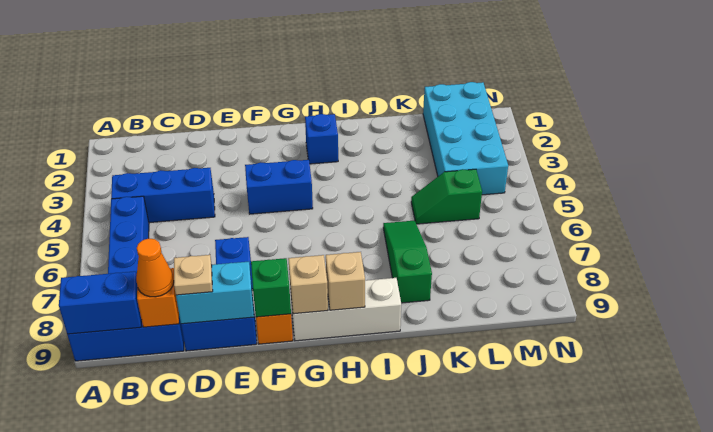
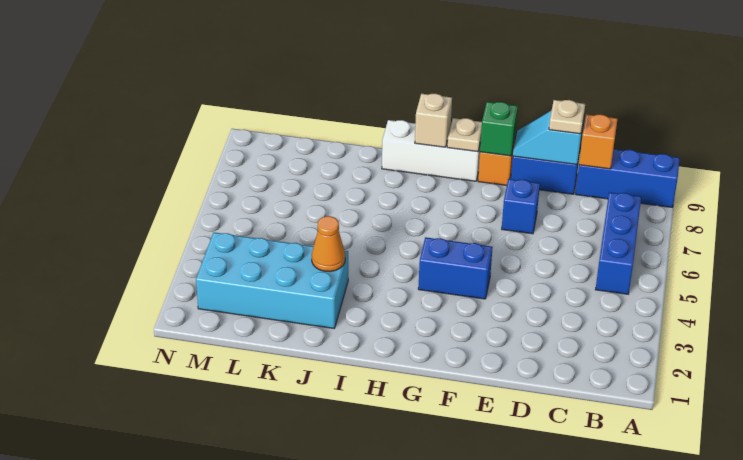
blue brick A9:B9 level 2 -> none
blue brick B4:D4 level 1 -> none
orange cone C9 level 3 -> orange cone J3 level 2
cyan brick D9:E9 level 2 -> cyan slope D9:E9 level 2 top D
tan brick G9 level 2 -> tan plate G9 level 2
blue brick H2 level 1 -> none
green slope J6:J8 level 1 top 8 -> none
green slope K5:L5 level 1 top L -> none
cyan brick L1:M4 level 1 -> cyan brick J2:M3 level 1

